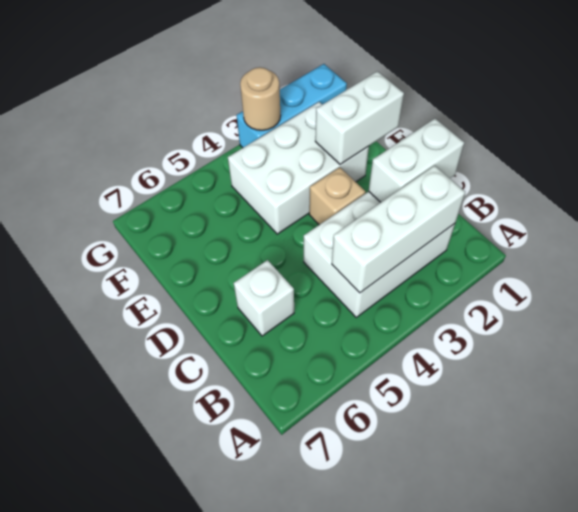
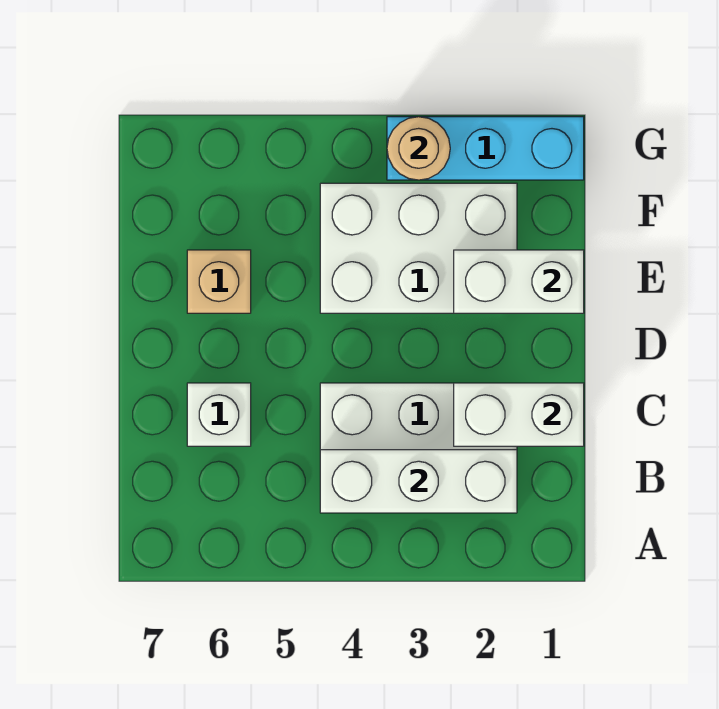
tan brick D3 level 1 -> tan brick E6 level 1

